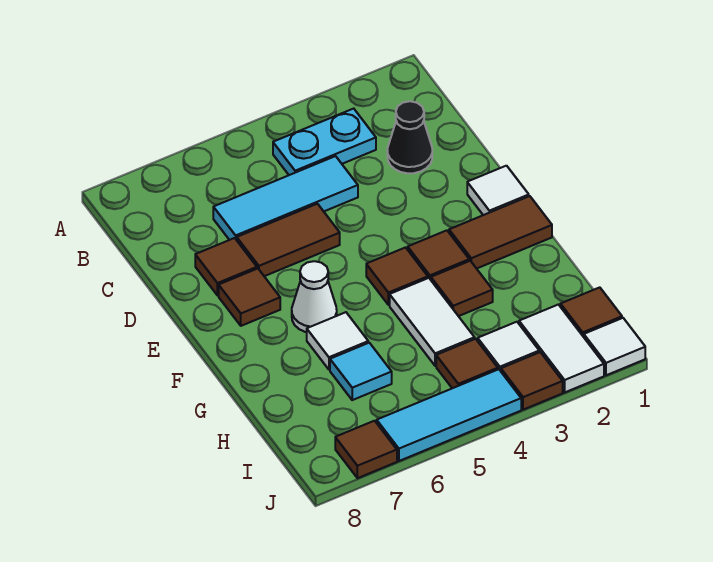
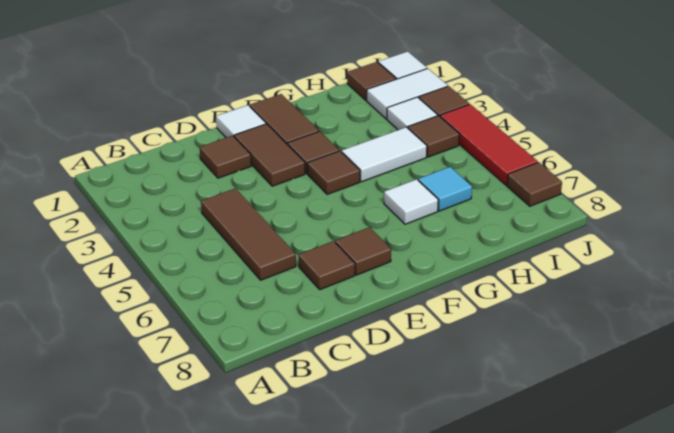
cyan plate B3:B4 level 1 -> none
black cone C2 level 1 -> none
cyan tile C4:C6 level 1 -> brown tile C4:C6 level 1
brown tile D5:D6 level 1 -> brown tile E2:E3 level 1
white cone F6 level 1 -> none
brown tile G3 level 1 -> brown tile D2 level 1
cyan tile J4:J6 level 1 -> red tile J4:J6 level 1

